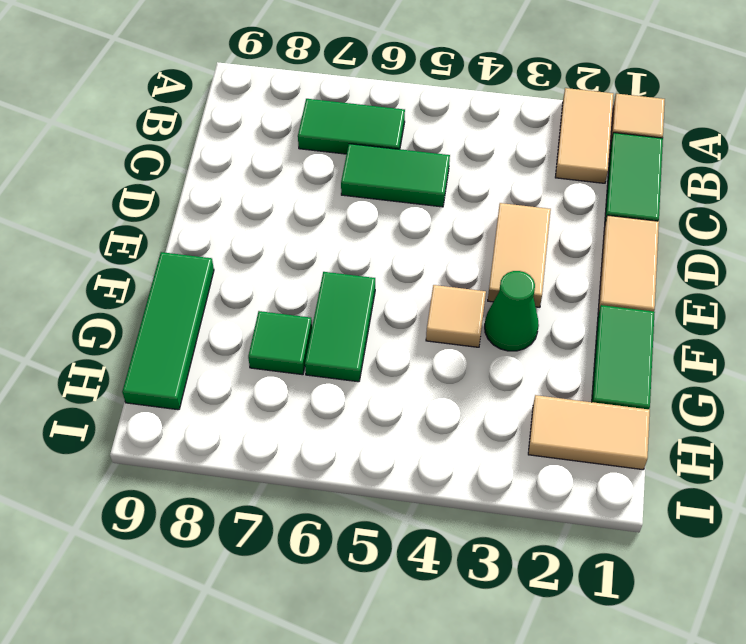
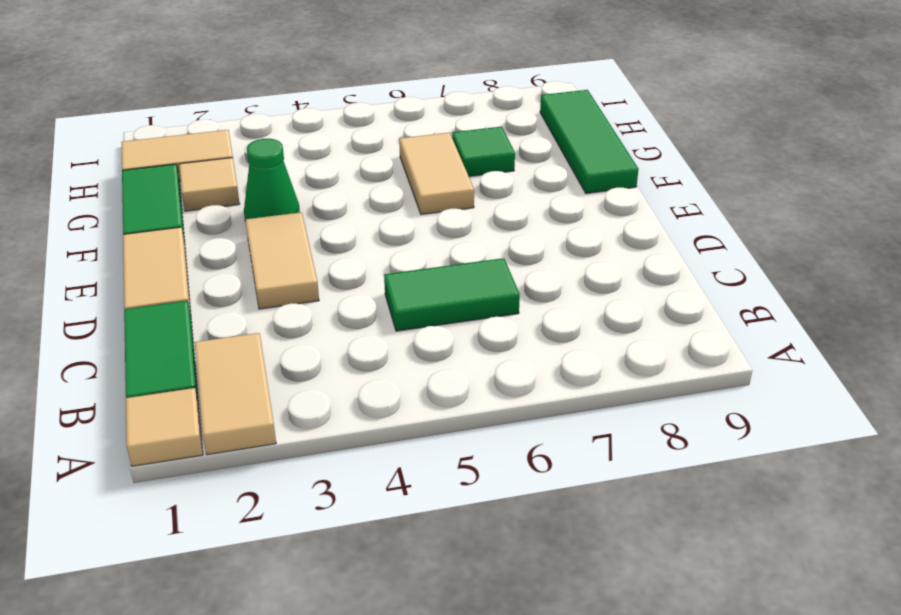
green tile B6:B7 level 1 -> none
tan tile F4 level 1 -> tan tile G2 level 1
green tile F6:G6 level 1 -> tan tile F6:G6 level 1

